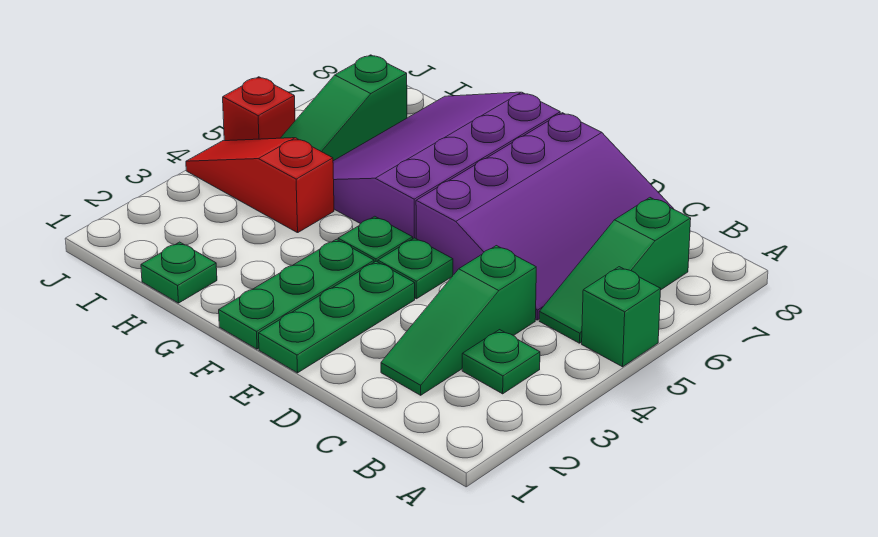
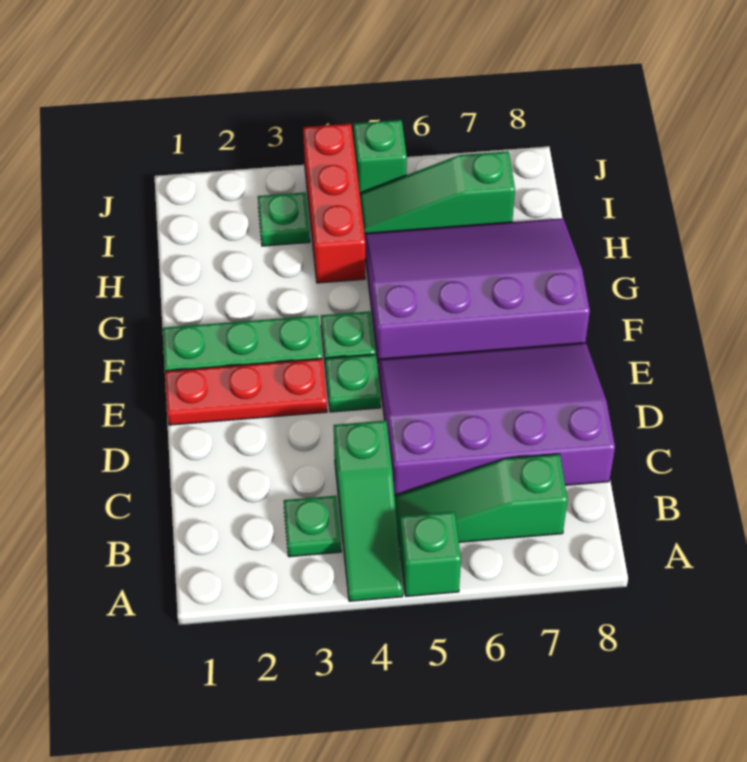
green slope C2:C4 level 1 top 4 -> green slope A4:C4 level 1 top C
purple slope C5:E8 level 1 top E -> purple slope C5:E8 level 1 top C
green plate E1:E3 level 1 -> red plate E1:E3 level 1
green plate H1 level 1 -> green plate I3 level 1
red slope H4:J4 level 1 top H -> red brick H4:J4 level 1
red brick J5 level 1 -> green brick J5 level 1

